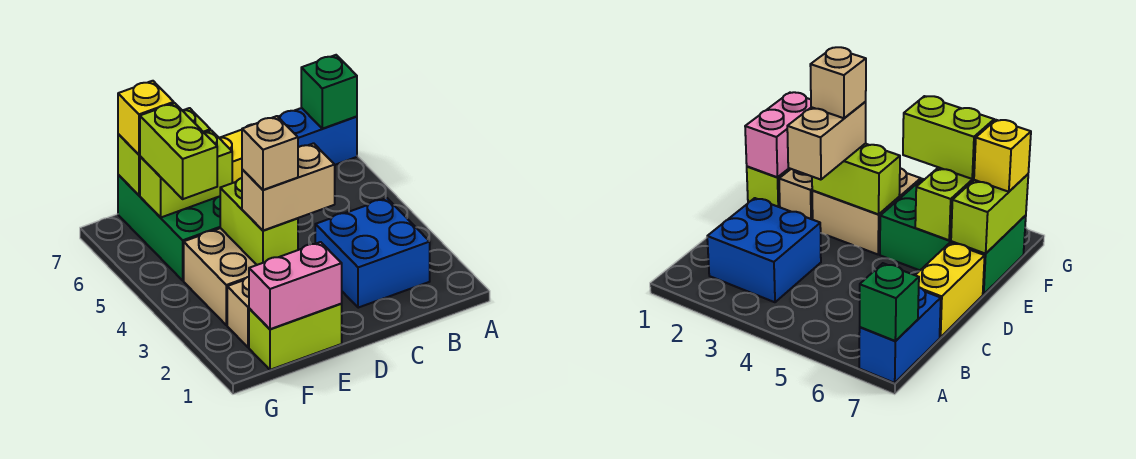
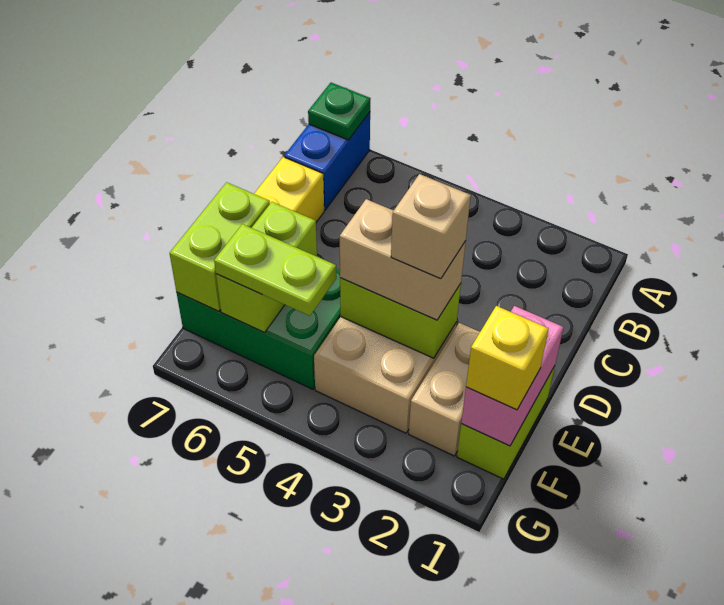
green brick A7 level 2 -> green plate A7 level 2
blue brick B2:C3 level 1 -> none
tan brick D3:E3 level 3 -> tan brick E3:E4 level 3
lime brick F5:F6 level 3 -> lime plate F5:F6 level 3
yellow brick F7 level 3 -> yellow brick F1 level 3

